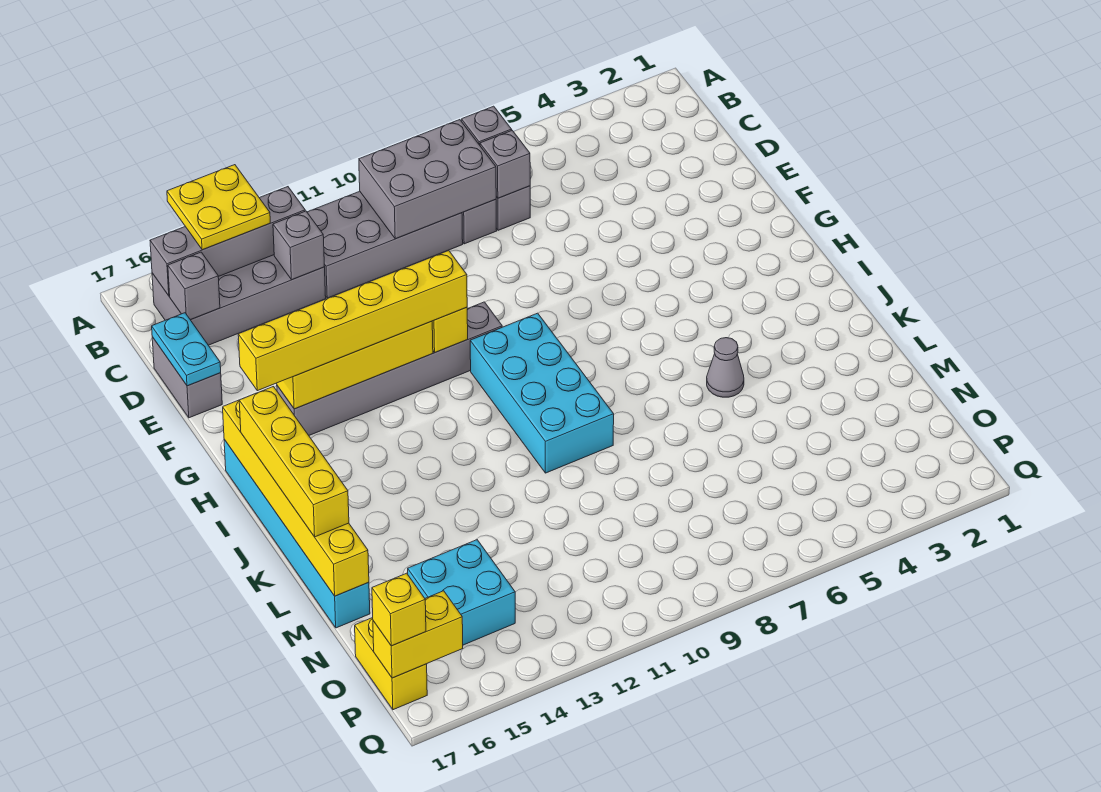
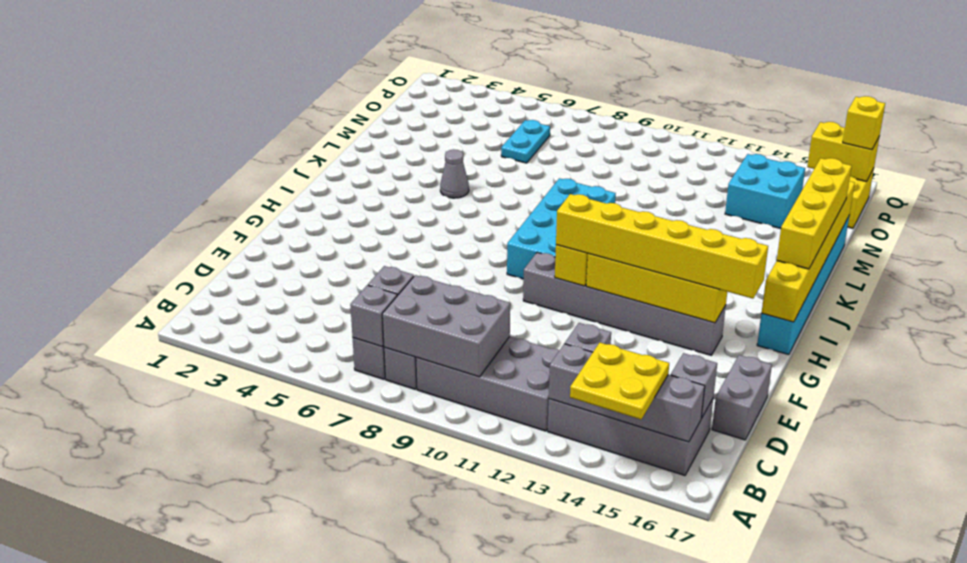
cyan plate D17:E17 level 2 -> cyan plate N6:O6 level 1

